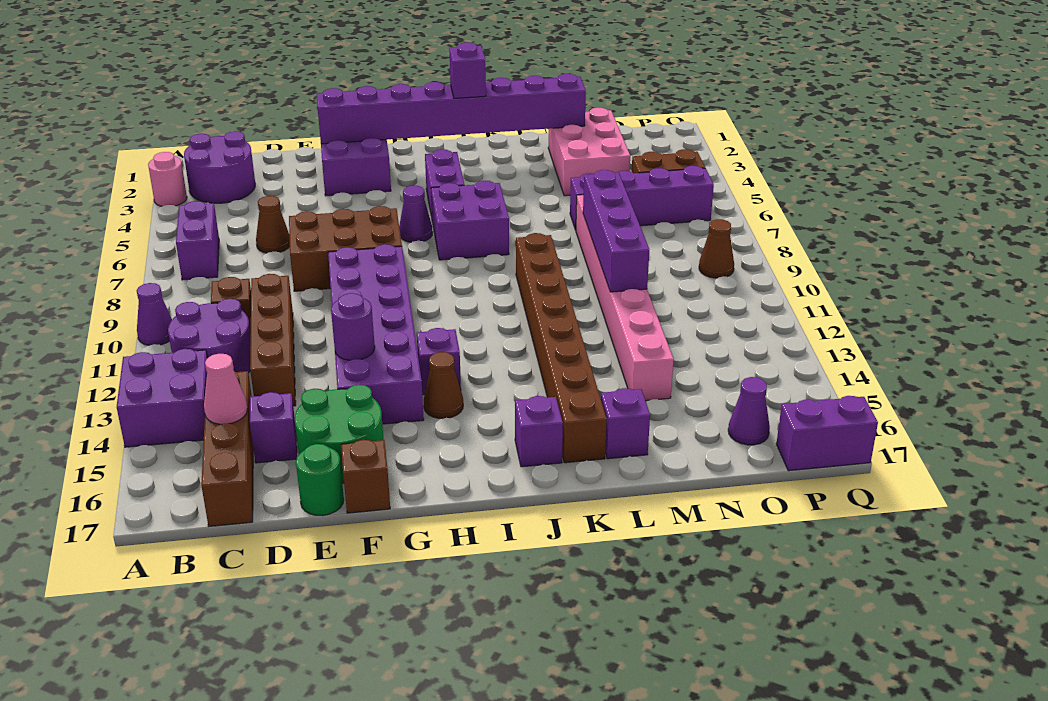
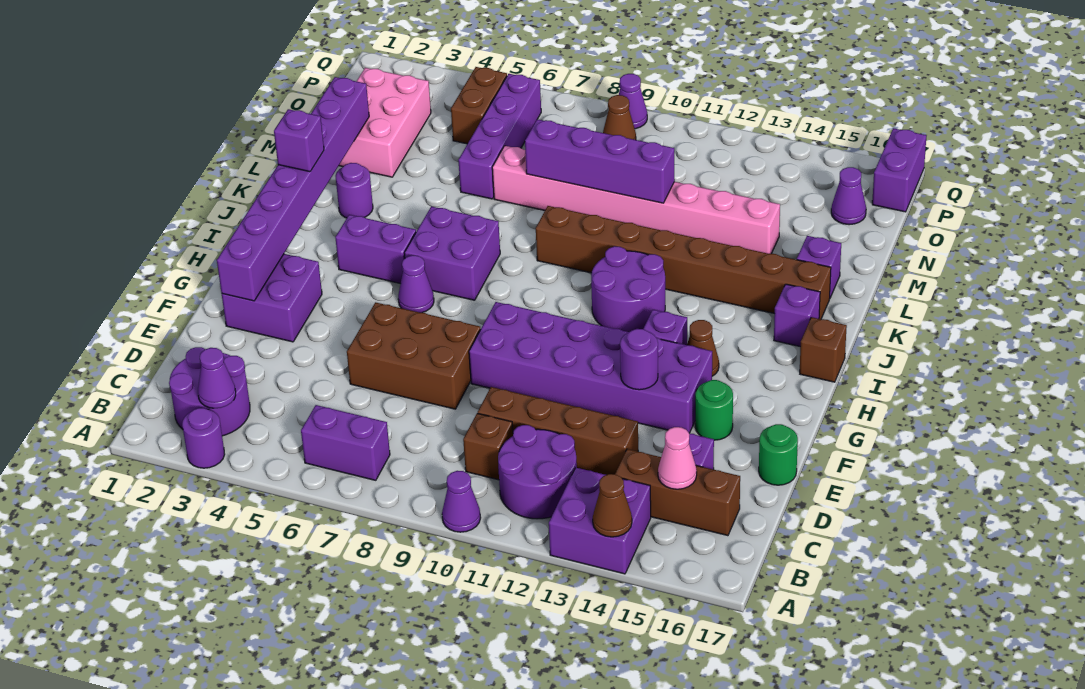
pink round brick A3 level 1 -> purple round brick A3 level 1
none -> purple cone B3 level 2
brown brick C14:C17 level 1 -> brown brick C14:C16 level 1
brown cone D6 level 1 -> brown cone A14 level 2
brown brick E7:G8 level 1 -> brown brick E6:F8 level 1
green round brick E15:F16 level 1 -> green round brick F15 level 1
brown brick F17 level 1 -> brown brick I17 level 1
none -> purple round brick I11:J12 level 1
none -> purple round brick K3 level 1
pink brick M2:N4 level 1 -> pink brick M2:O3 level 1
none -> purple cone Q9 level 1

